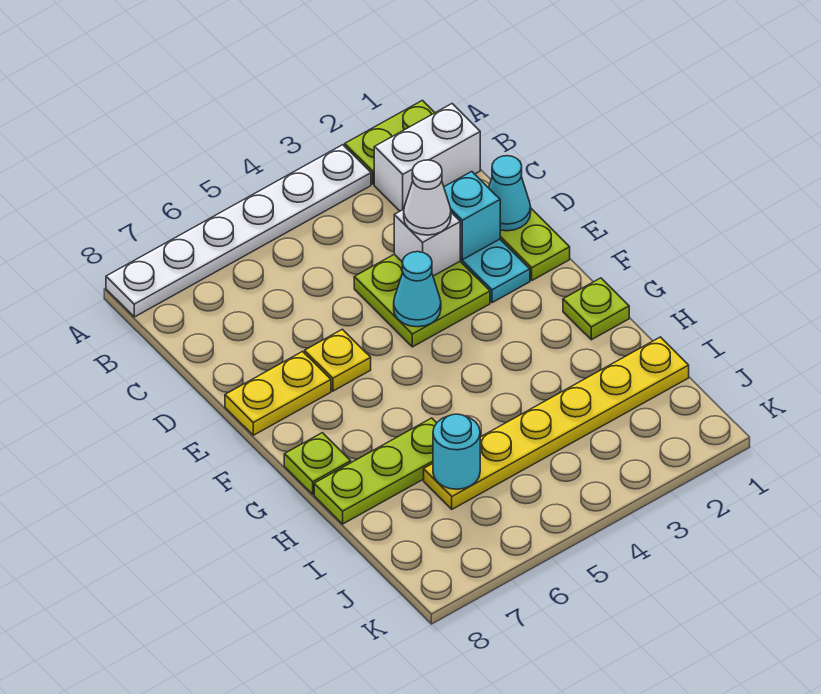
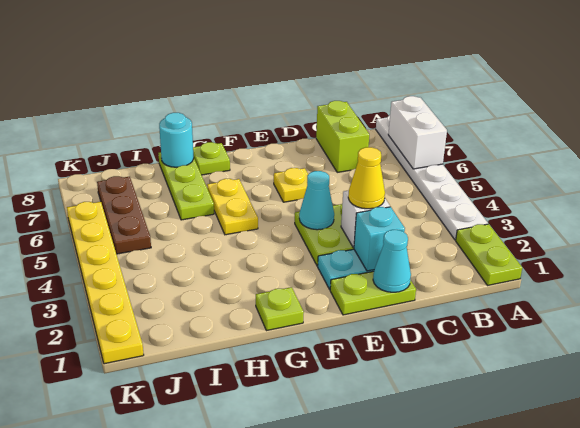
white brick B1:B2 level 1 -> white brick A6:A7 level 2
none -> lime brick C7:C8 level 1
white cone D3 level 3 -> yellow cone D3 level 3
yellow plate E7:E8 level 1 -> yellow plate G5:G6 level 1
yellow plate I1:I6 level 1 -> yellow plate K1:K6 level 1
cyan round brick I6 level 2 -> cyan round brick H8 level 2
none -> brown plate J5:J7 level 1

